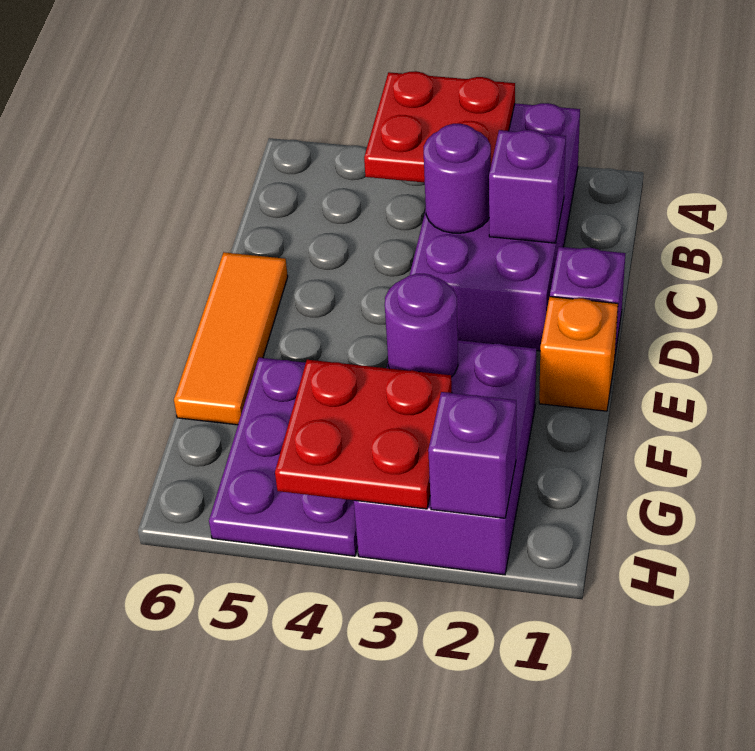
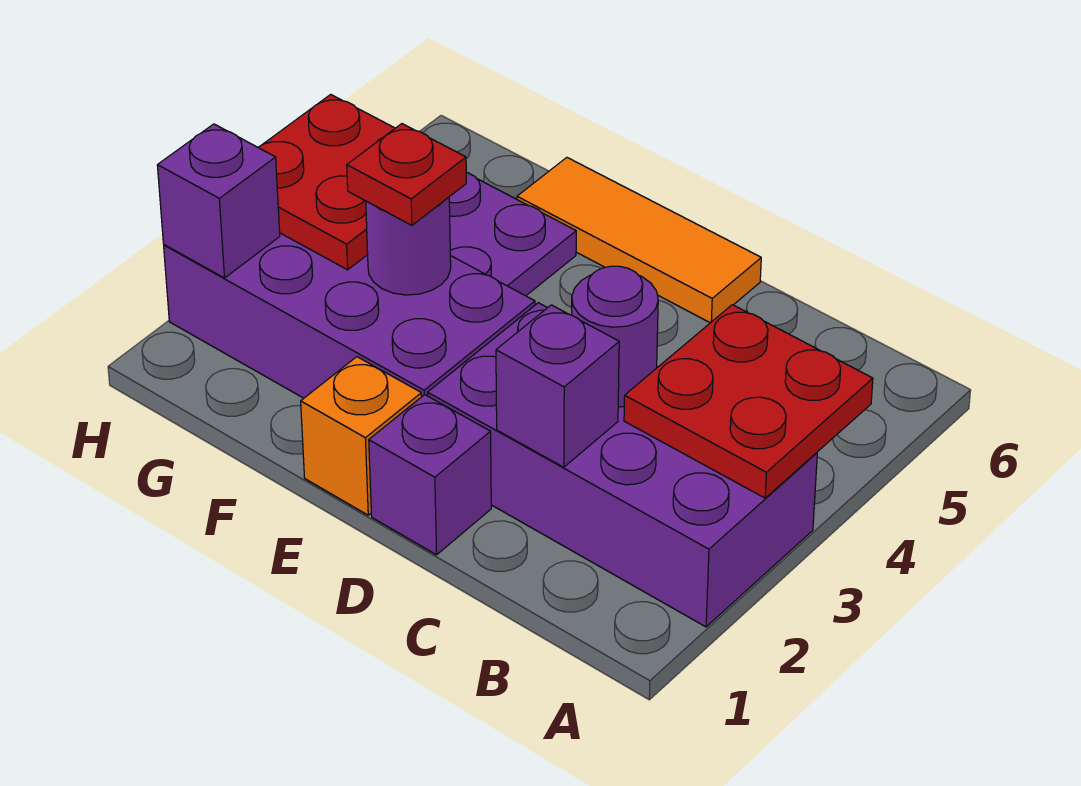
purple brick F2:H3 level 1 -> purple brick E2:H3 level 1
none -> red plate F3 level 3

